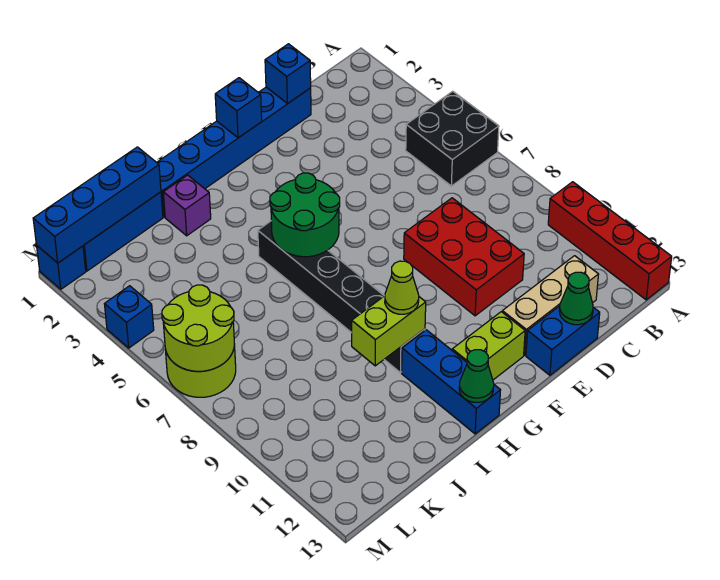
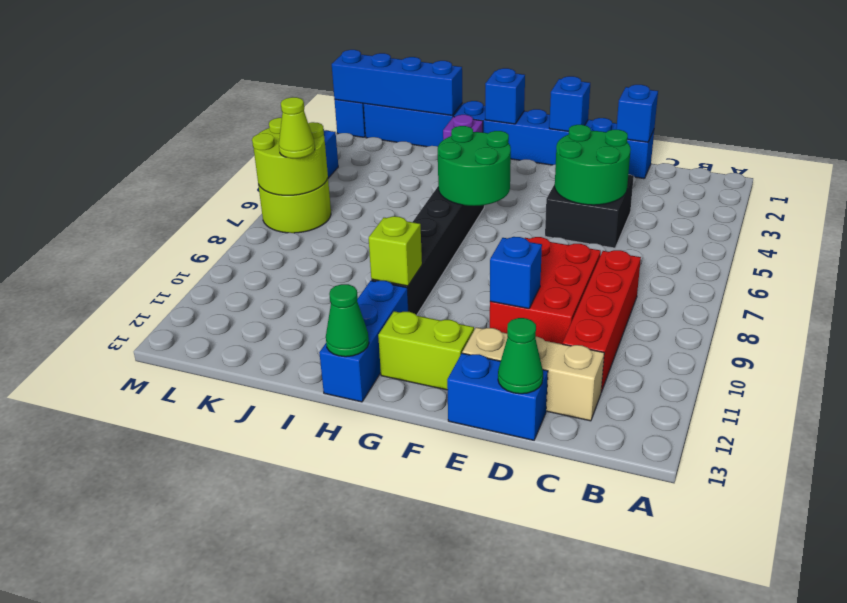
black brick A5:B6 level 1 -> black brick D4:E5 level 1
red brick A10:A13 level 1 -> red brick C8:C11 level 1
none -> green round brick D4:E5 level 2
none -> blue brick E10 level 2
none -> blue brick H1 level 2
lime brick H10:I10 level 2 -> lime brick H10 level 2
lime cone H10 level 3 -> lime cone L7 level 3

